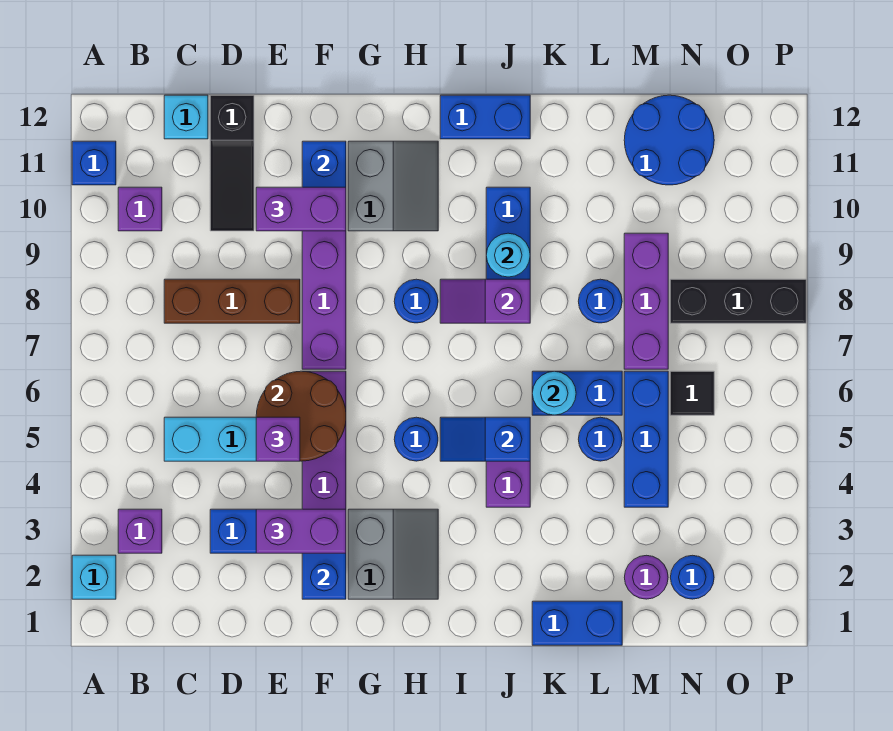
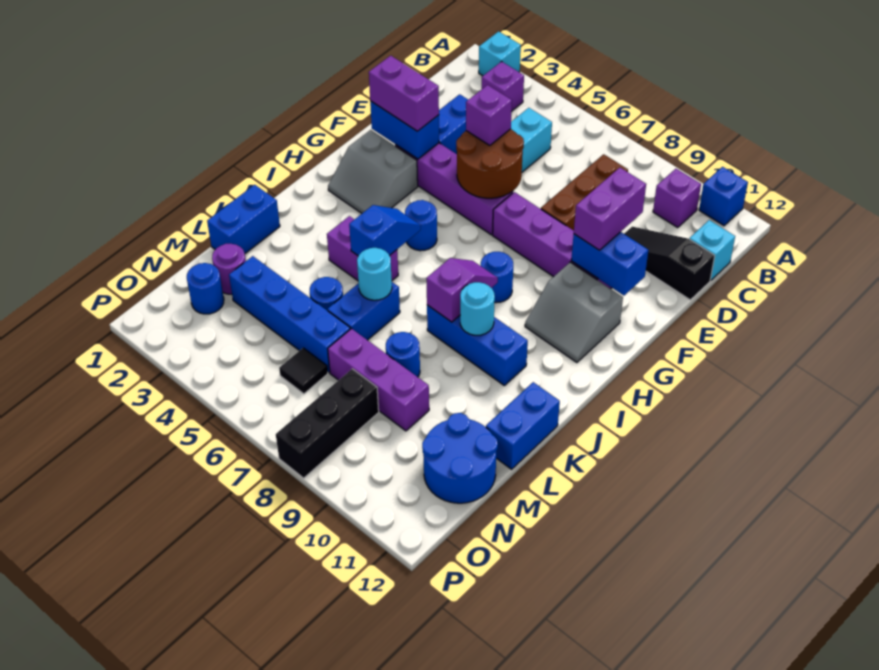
purple brick E3:F3 level 3 -> purple brick F2:F3 level 3
blue brick I12:J12 level 1 -> blue brick K12:L12 level 1
blue brick M4:M6 level 1 -> blue brick M3:M6 level 1

